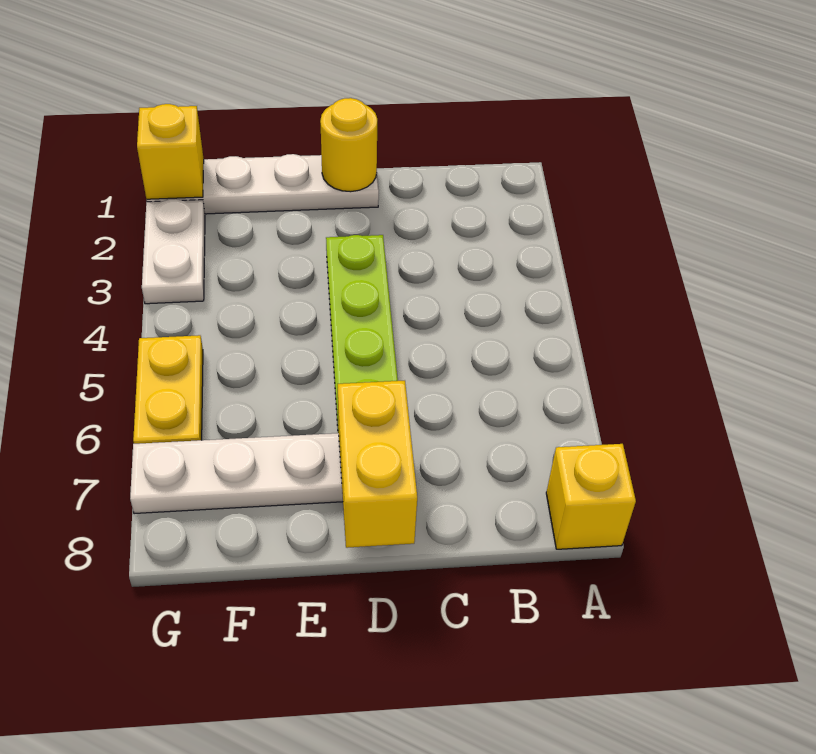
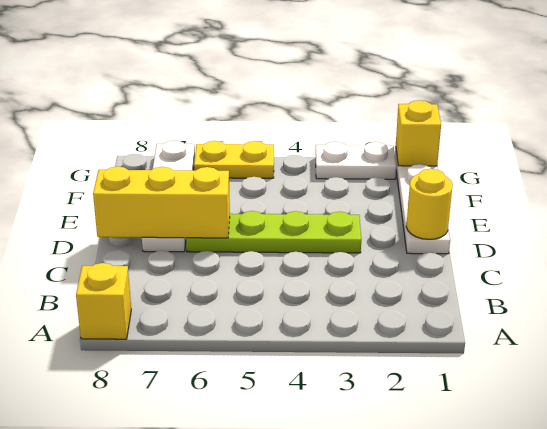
yellow brick D7:D8 level 2 -> yellow brick D6:D8 level 2

